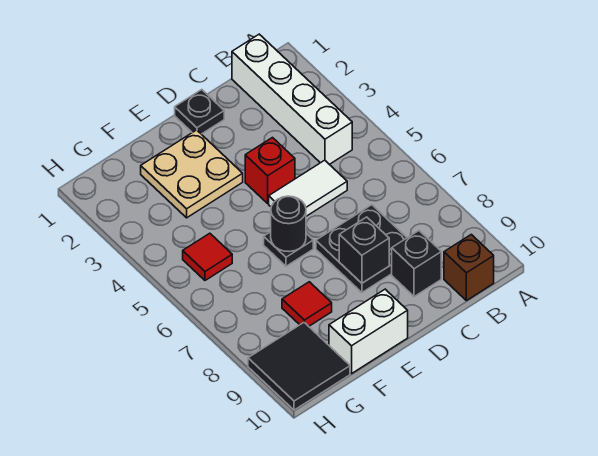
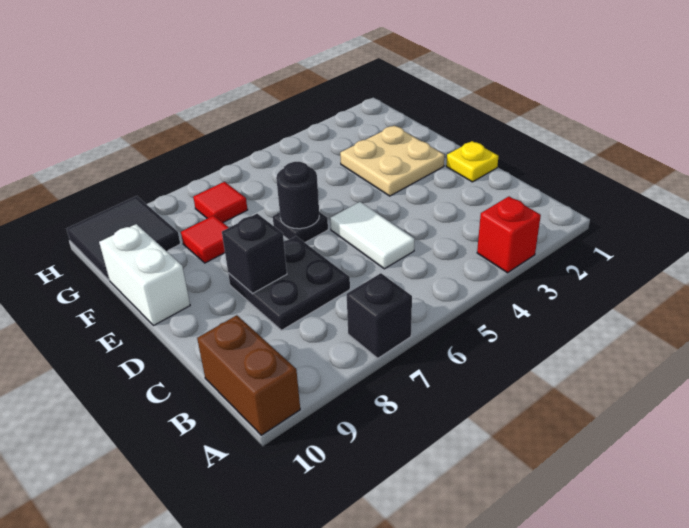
white brick B1:B4 level 1 -> none
brown brick B10 level 1 -> brown brick A10:B10 level 1
black brick C9 level 1 -> black brick A7 level 1
black plate D1 level 1 -> yellow plate D1 level 1
red brick D4 level 1 -> red brick A3 level 1
red tile G5 level 1 -> red tile G7 level 1

